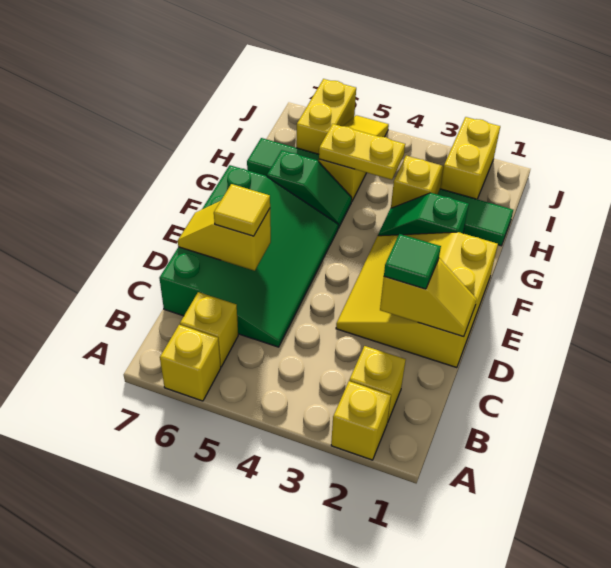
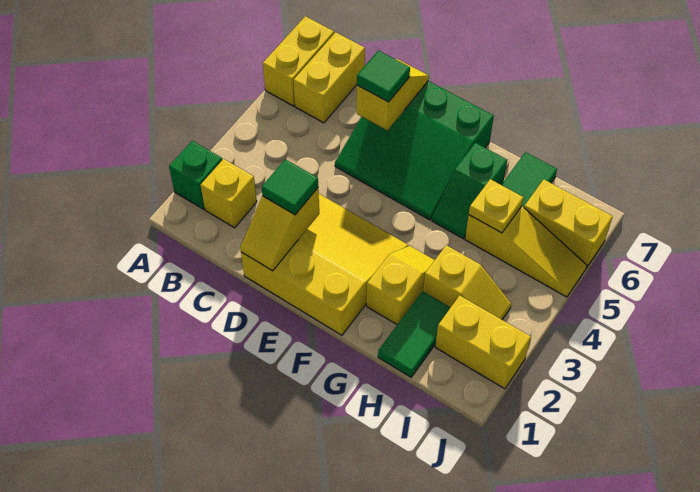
yellow brick A2 level 1 -> green brick A2 level 1
yellow brick A6 level 1 -> yellow brick A6:A7 level 1
yellow brick B6 level 1 -> yellow brick B6:B7 level 1
green slope C5:F7 level 1 top 7 -> green slope D5:F7 level 1 top 7
yellow tile D6 level 3 -> green tile D6 level 3
green slope G2:G3 level 1 top 2 -> yellow slope G2:G3 level 1 top 2
yellow plate H4:H5 level 2 -> yellow plate H5 level 2

